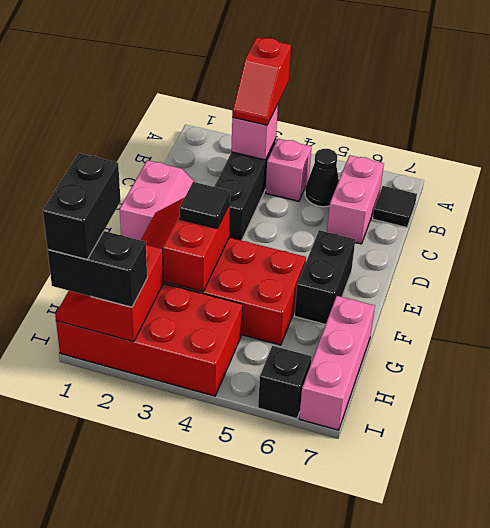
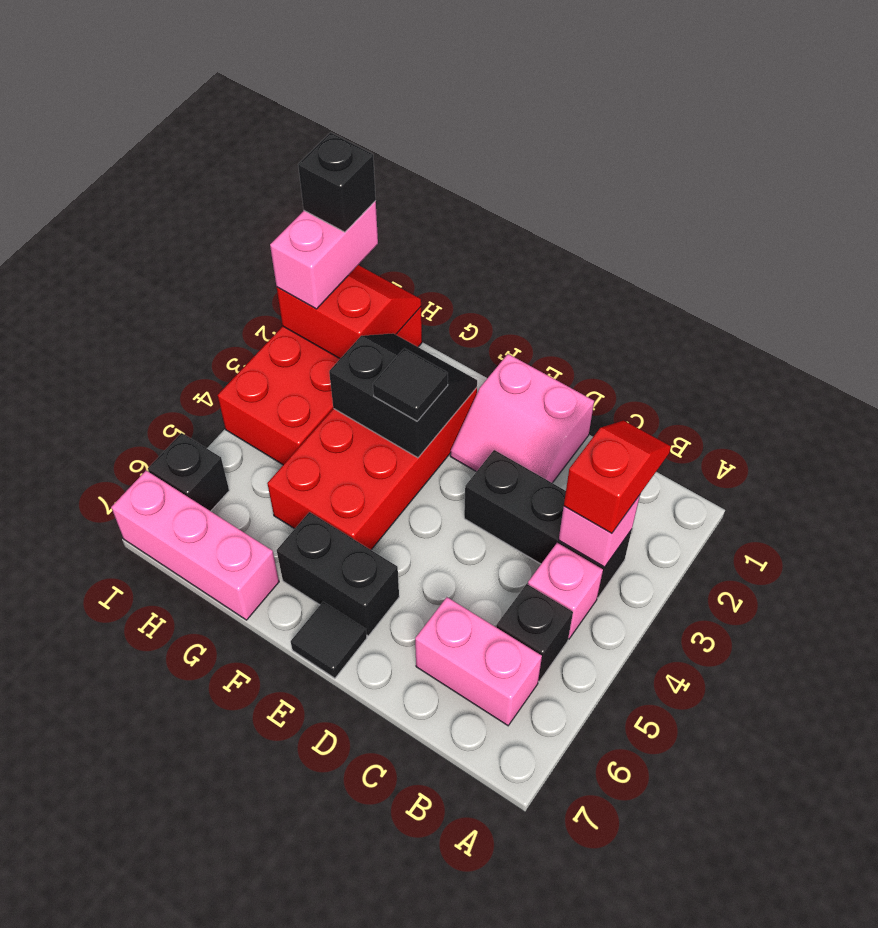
red slope A3:B3 level 3 top A -> red slope B2:B3 level 3 top 3
black cone B5 level 1 -> black brick B5 level 1
black tile B7 level 1 -> black tile E7 level 1
red slope F2:G3 level 2 top 3 -> black slope F2:G3 level 2 top 3
black brick H1:I1 level 4 -> black brick I1 level 4
black brick I1:I2 level 3 -> pink brick I1:I2 level 3

